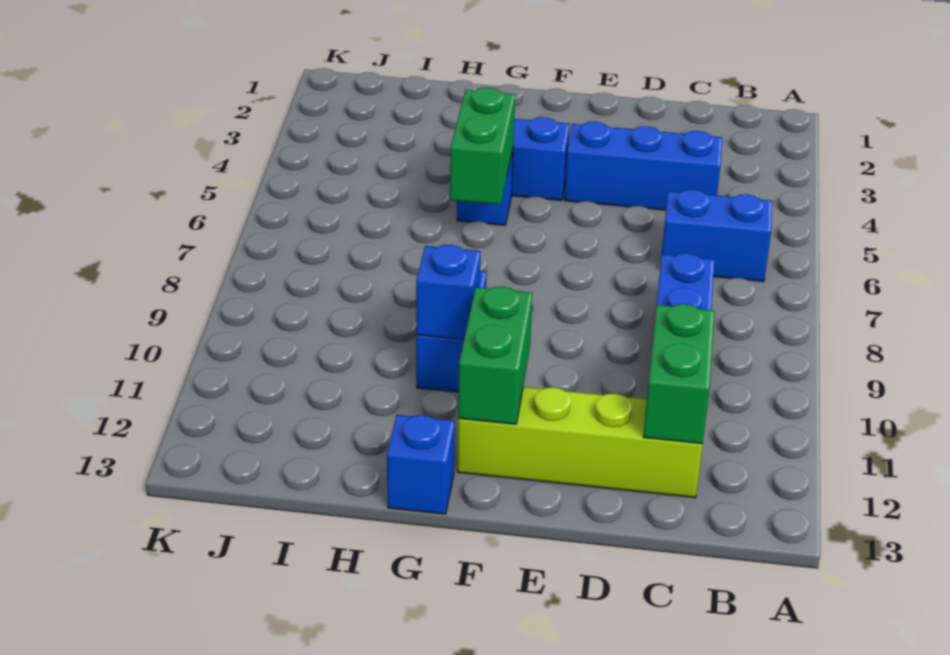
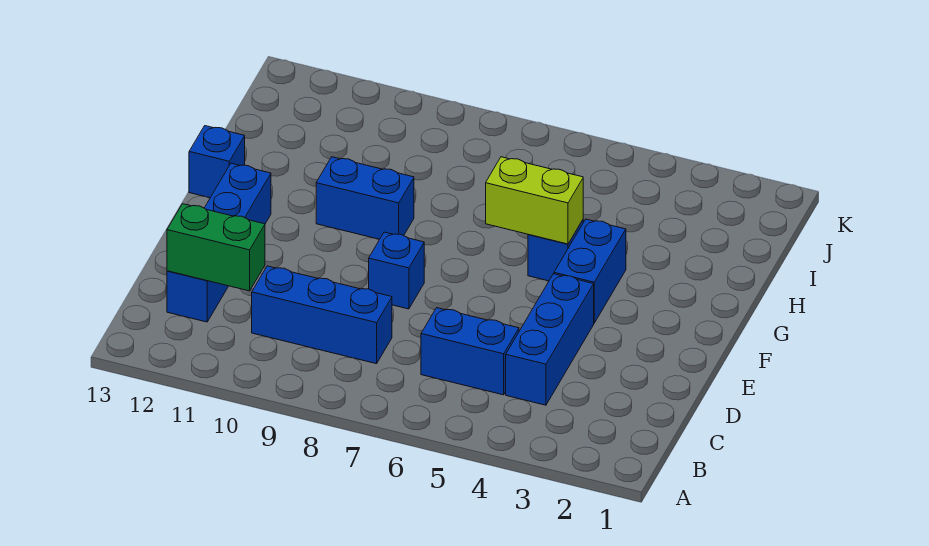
blue brick B6:C6 level 1 -> blue brick C5:C6 level 1
lime brick C12:F12 level 1 -> blue brick C12:F12 level 1
green brick F11:F12 level 2 -> none
green brick G5:G6 level 2 -> lime brick G5:G6 level 2
blue brick G10 level 2 -> blue brick E8 level 1

